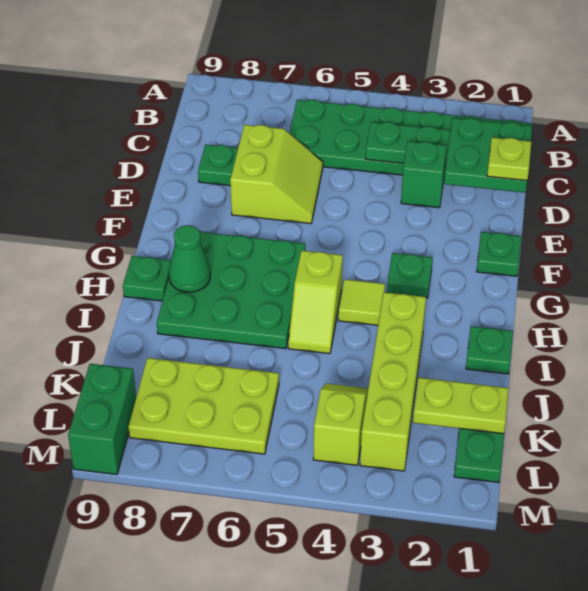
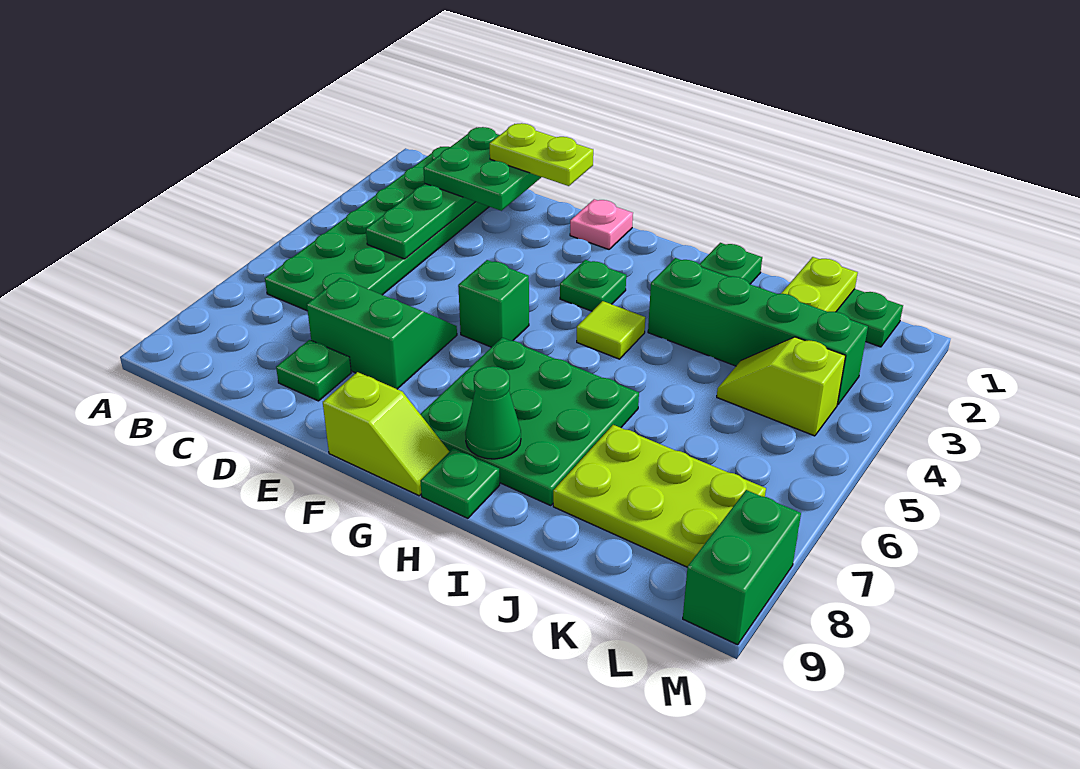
lime plate D1 level 4 -> lime plate D1:E1 level 4
green brick D3 level 1 -> green brick F5 level 1
lime slope D6:E7 level 1 top 7 -> green slope D6:E7 level 1 top 7
green plate F1 level 1 -> pink plate F1 level 1
lime slope H5:I5 level 1 top H -> lime slope F9:G9 level 1 top F
lime brick I3:L3 level 1 -> green brick I3:L3 level 1
lime plate K6:L8 level 1 -> lime plate J7:L8 level 1
green brick L9:M9 level 1 -> green brick M8:M9 level 1

